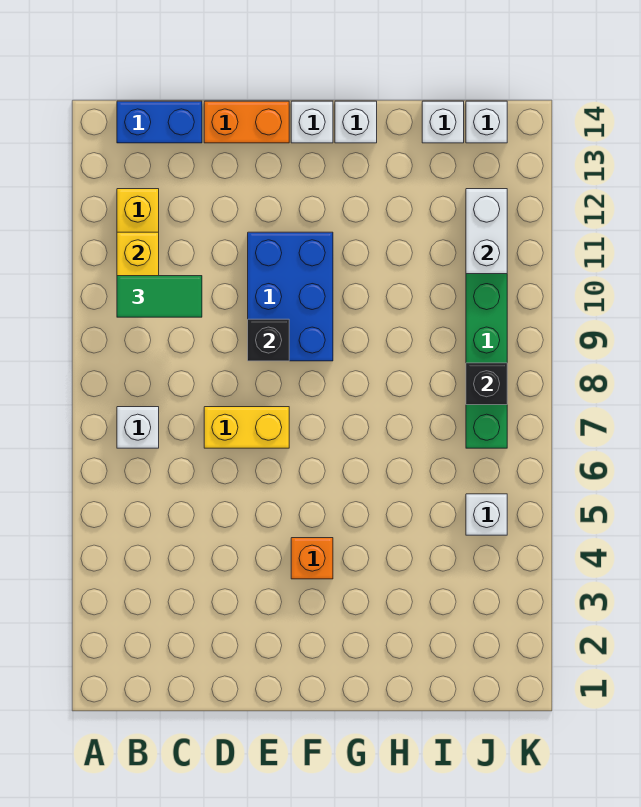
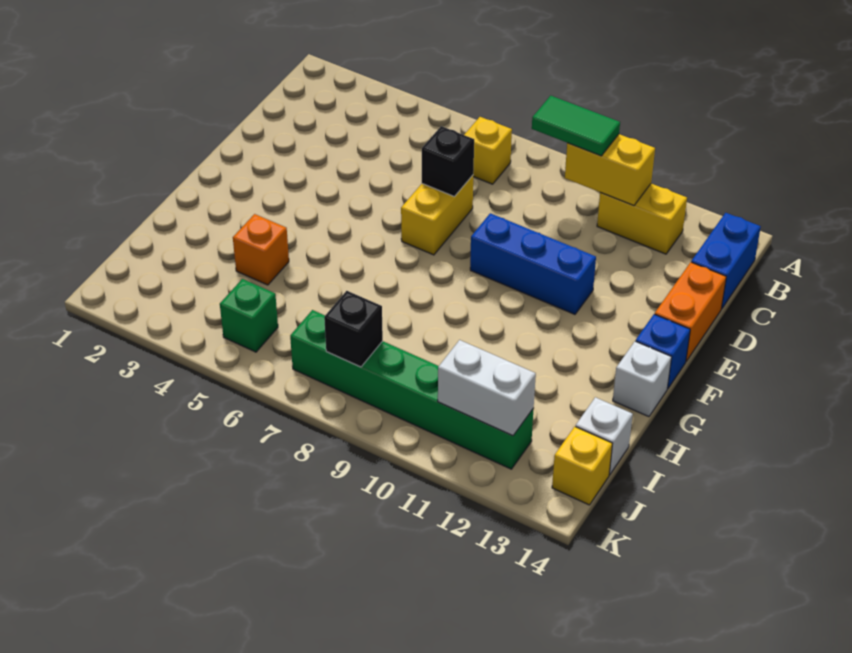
white brick B7 level 1 -> yellow brick B7 level 1
green tile B10:C10 level 3 -> green tile B9:B10 level 3
blue brick E9:F11 level 1 -> blue brick E9:E11 level 1
black brick E9 level 2 -> black brick D7 level 2
orange brick F4 level 1 -> orange brick H4 level 1
white brick F14 level 1 -> blue brick F14 level 1
white brick J5 level 1 -> green brick J5 level 1
white brick J14 level 1 -> yellow brick J14 level 1

